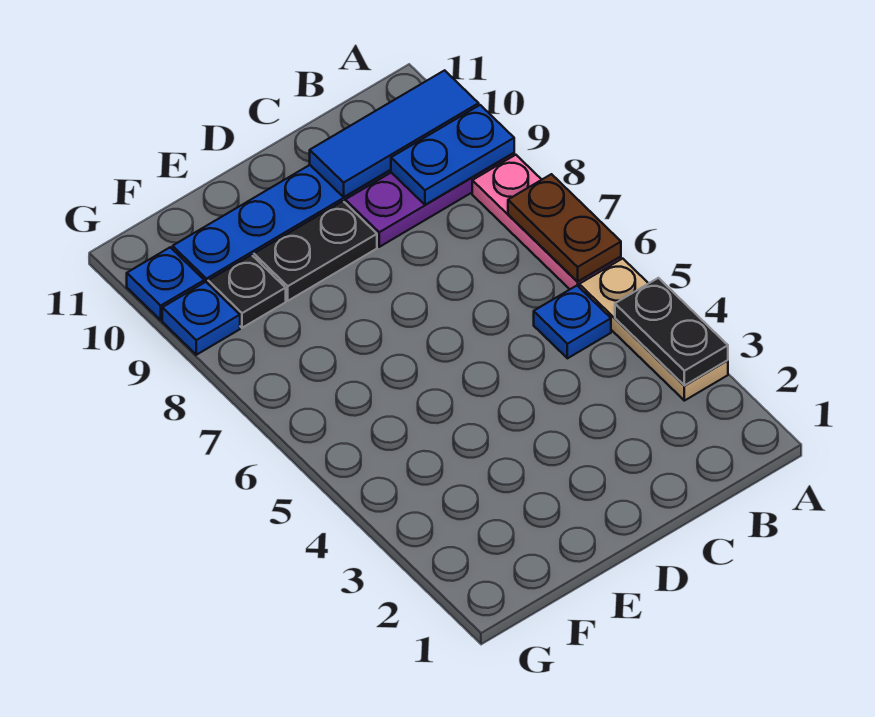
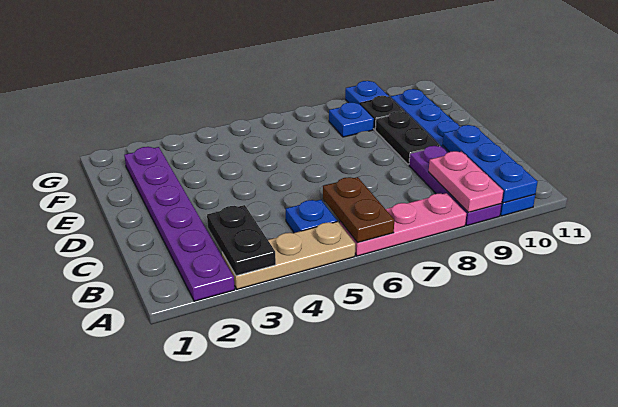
none -> purple plate A2:F2 level 1
black plate A3:A4 level 2 -> black plate A3:B3 level 2
brown plate A6:A7 level 2 -> brown plate A6:B6 level 2
blue plate A9:B9 level 2 -> pink plate A9:B9 level 2
blue tile A10:C10 level 2 -> blue plate A10:C10 level 2
blue plate G10 level 1 -> blue plate F8 level 1

